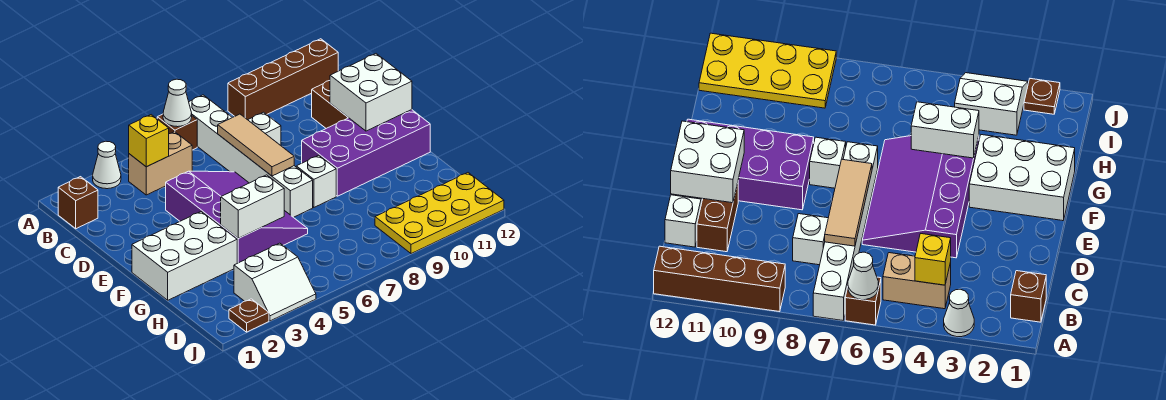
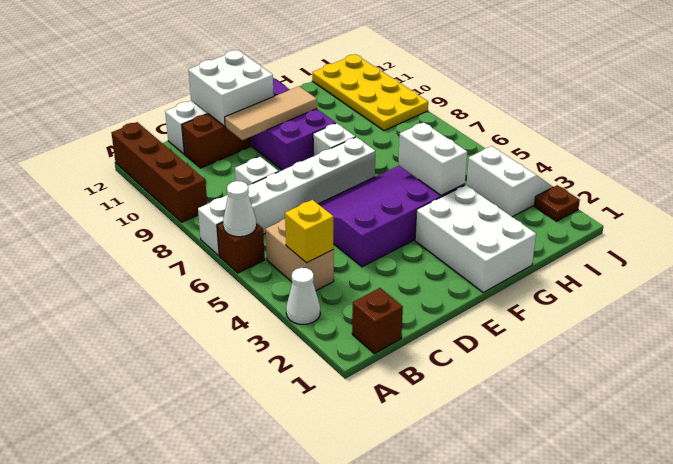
tan tile C7:E7 level 2 -> tan tile D10:F10 level 2

